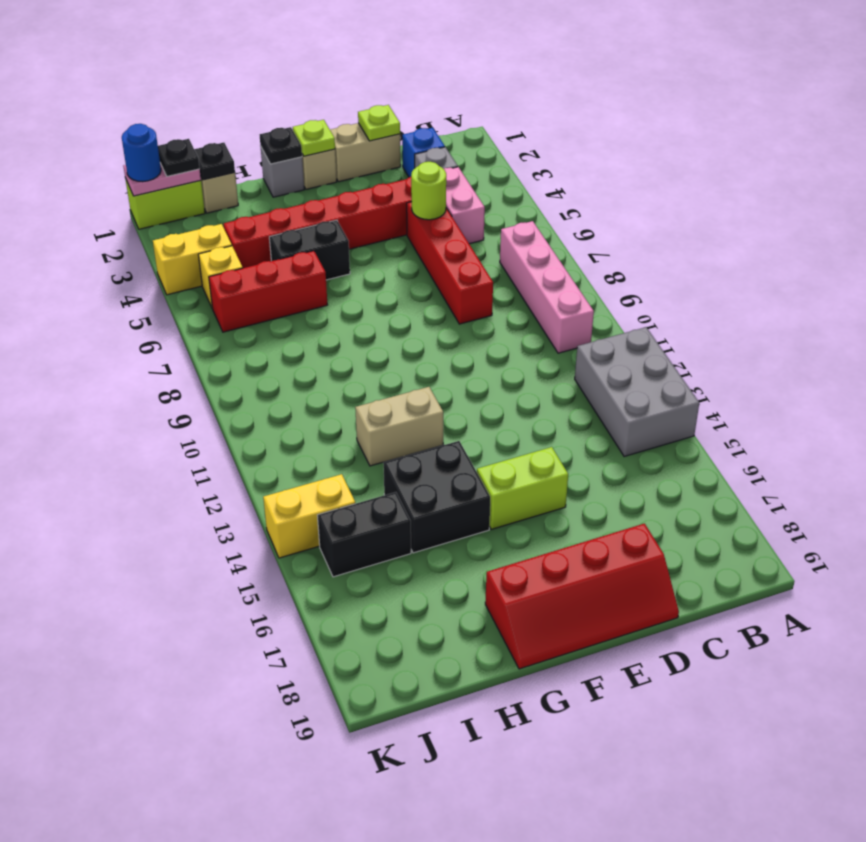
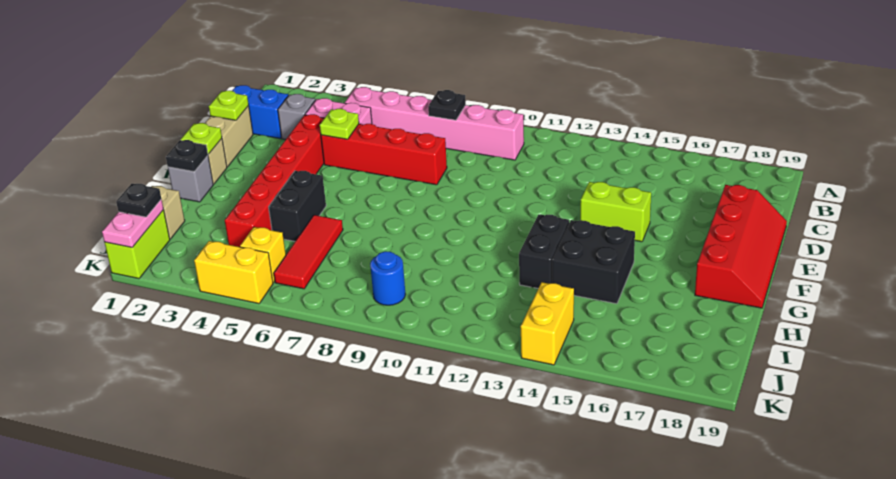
grey brick A12:B14 level 1 -> none
pink brick B7:B10 level 1 -> pink brick B5:B10 level 1
blue brick C2 level 1 -> blue brick C1:C2 level 1
lime round brick D5 level 2 -> lime plate D5 level 2
lime brick E15:F15 level 1 -> lime brick E14:E15 level 1
tan brick G12:H12 level 1 -> none
red brick H6:J6 level 1 -> red tile H6:J6 level 1
black plate I1 level 2 -> black plate B8 level 2
black brick I15:J15 level 1 -> black brick G13:H13 level 1
yellow brick J4:K4 level 1 -> yellow brick K4:K5 level 1
blue round brick K1 level 3 -> blue round brick J9 level 1

